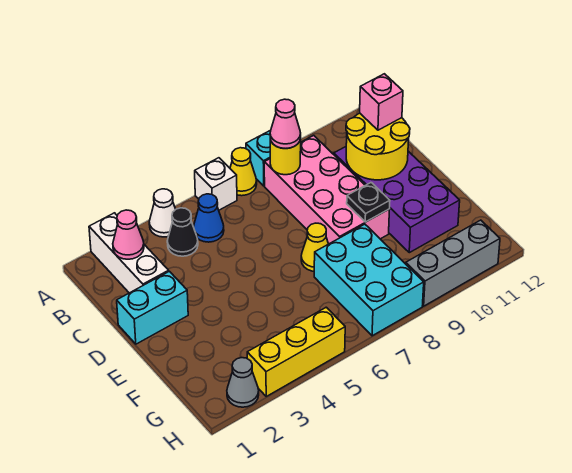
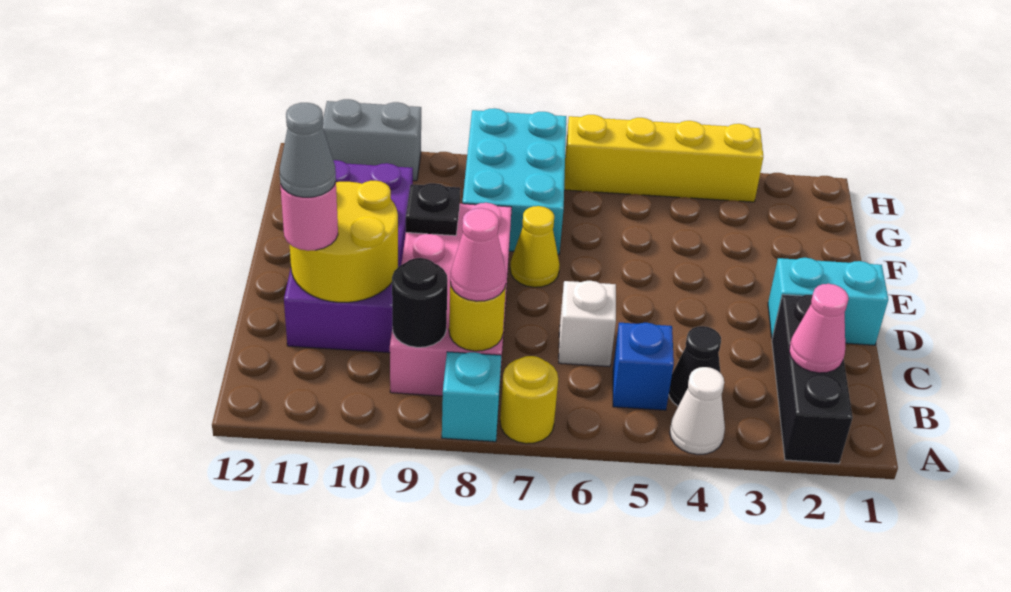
white brick A2:C2 level 1 -> black brick A2:C2 level 1
white brick A6 level 1 -> white brick C6 level 1
yellow cone A7 level 1 -> yellow round brick A7 level 1
blue cone B5 level 1 -> blue brick B5 level 1
none -> black round brick B9 level 2
pink brick C11 level 3 -> pink round brick C11 level 3
grey cone H2 level 1 -> grey cone C11 level 4
yellow brick H3:H5 level 1 -> yellow brick H3:H6 level 1
grey brick H9:H11 level 1 -> grey brick H10:H11 level 1

